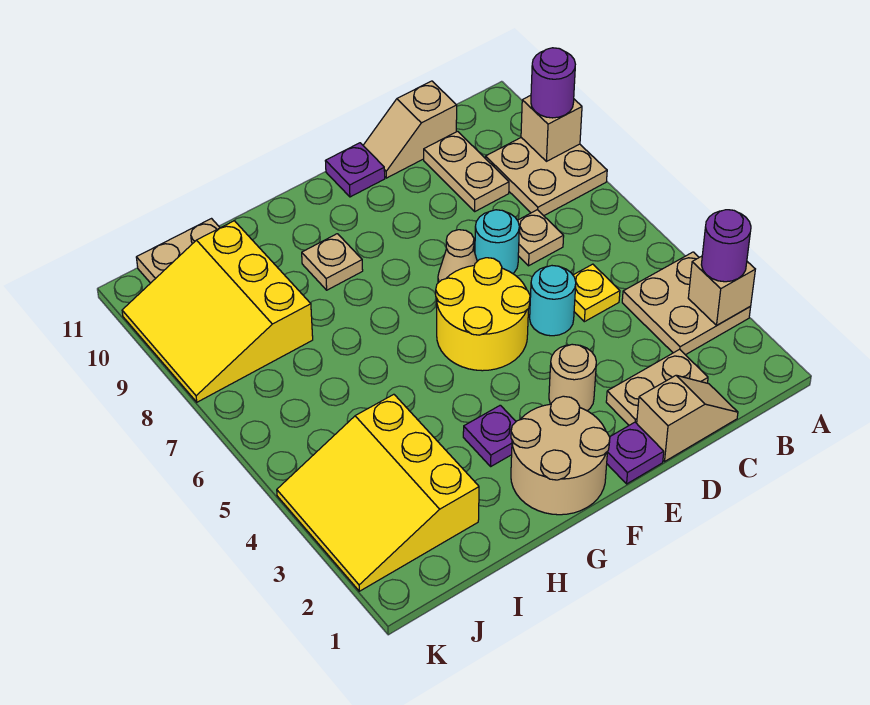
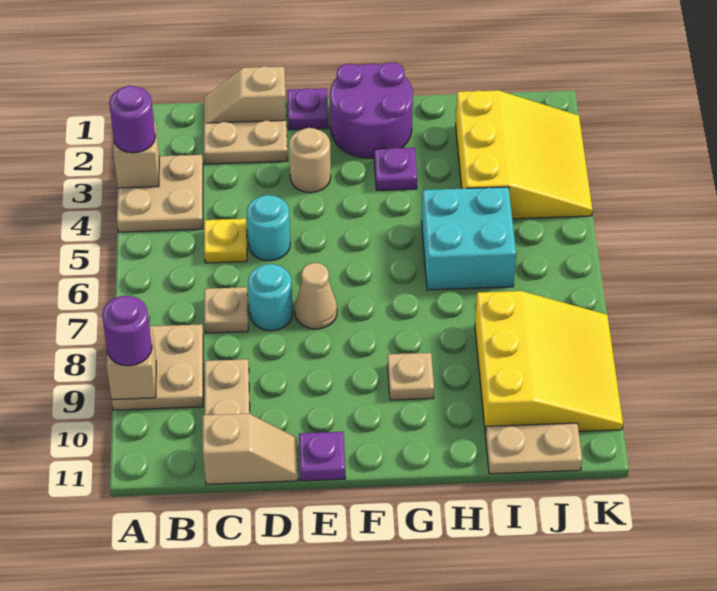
yellow round brick E5:F6 level 1 -> none
tan round brick F1:G2 level 1 -> purple round brick F1:G2 level 1
none -> cyan brick H5:I6 level 1

